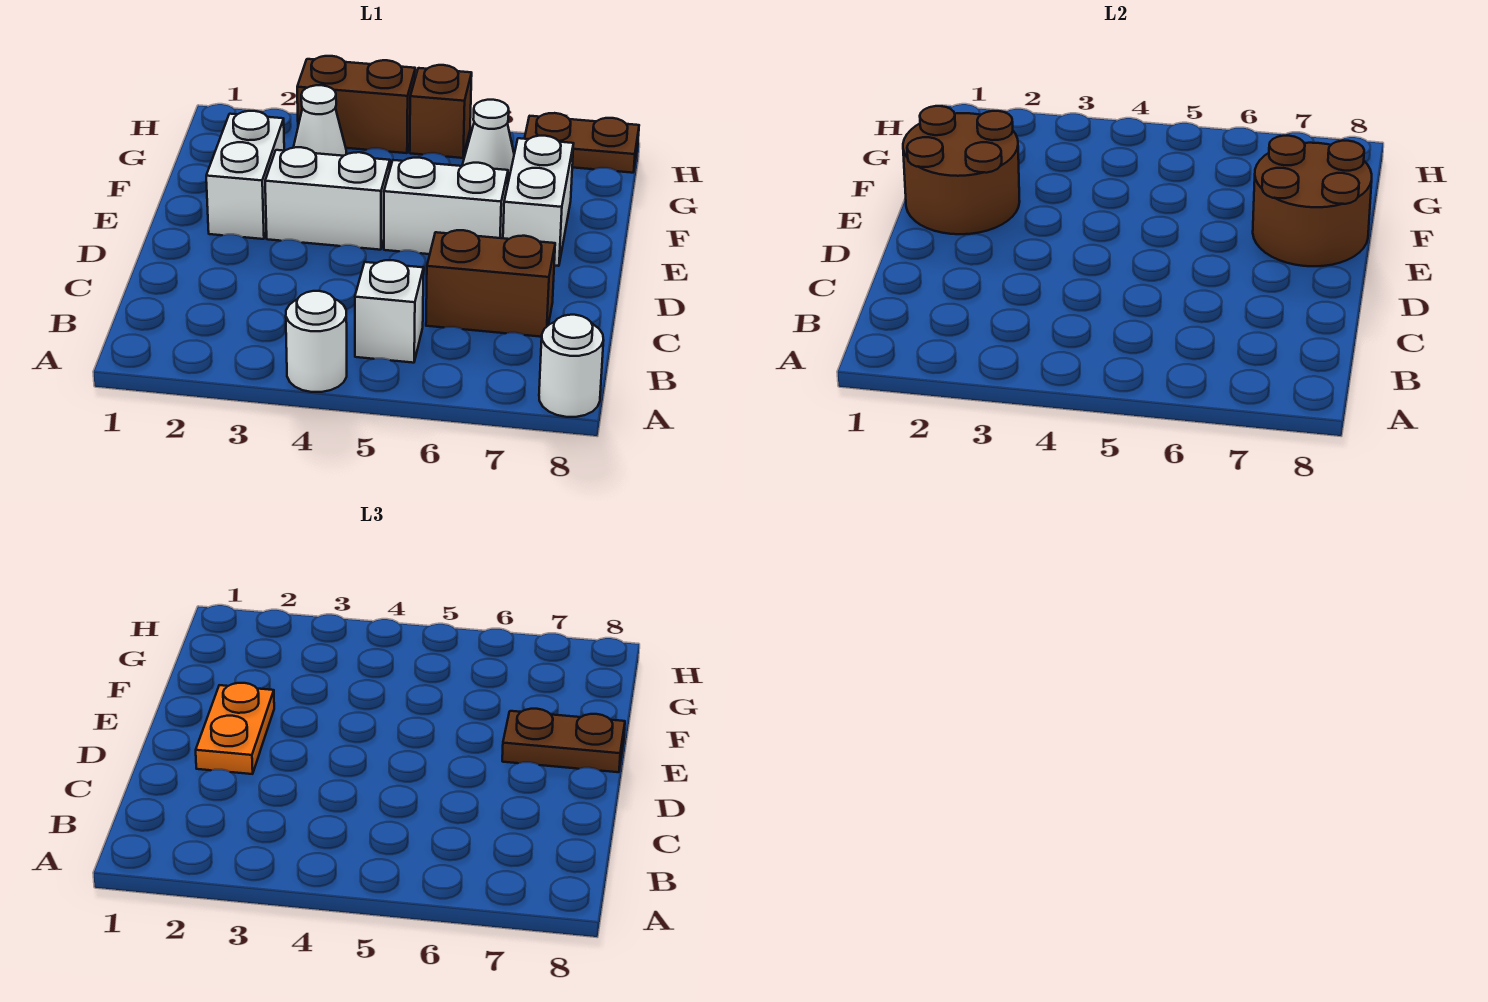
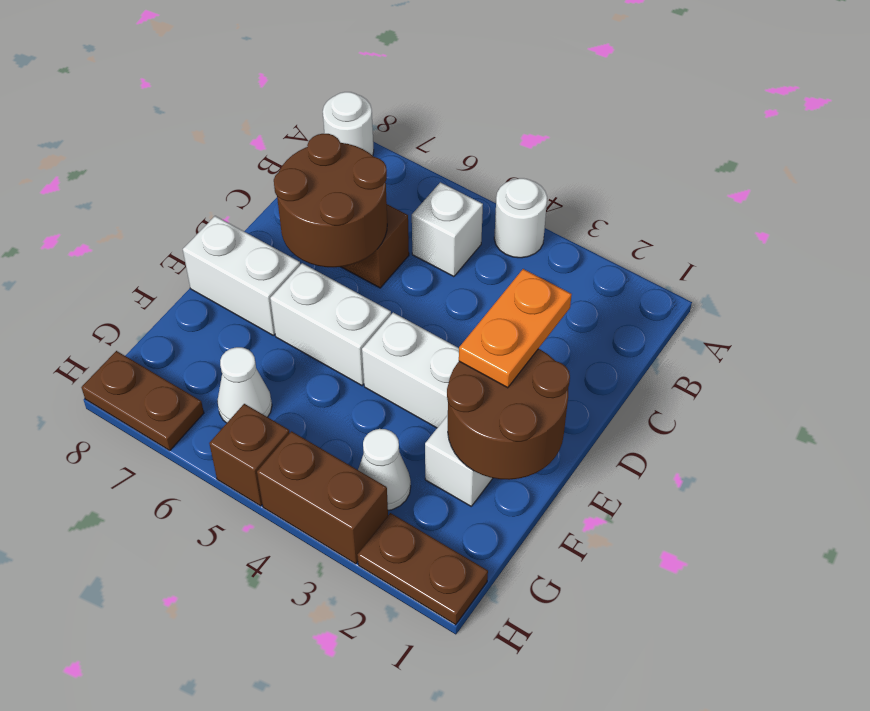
white brick E7:F7 level 1 -> white brick E7:E8 level 1
brown round brick E7:F8 level 2 -> brown round brick C6:D7 level 2
brown plate E7:E8 level 3 -> brown plate H1:H2 level 1

